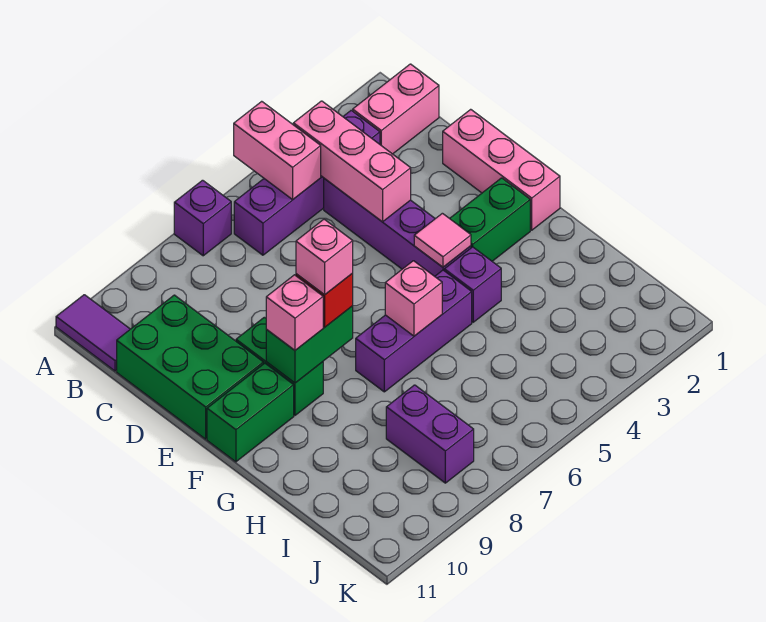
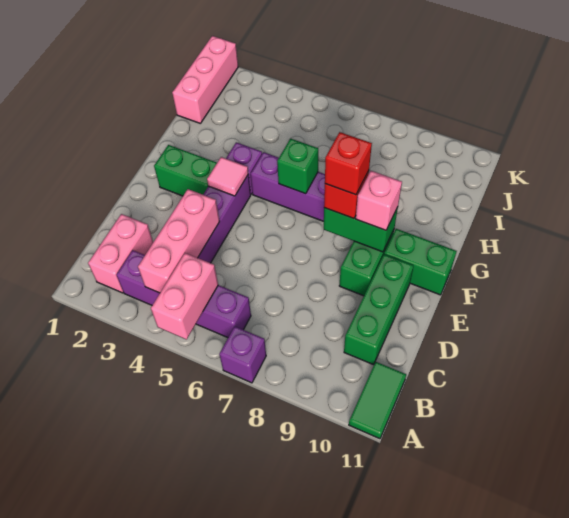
purple tile A11:B11 level 1 -> green tile A11:B11 level 1
pink brick B1:B2 level 1 -> pink brick B2:C2 level 1
green brick C10:E11 level 1 -> green brick C10:E10 level 1
pink brick D1:F1 level 1 -> pink brick I1:K1 level 1
pink brick F8 level 4 -> red brick F8 level 4
pink brick G6 level 2 -> green brick G6 level 2
purple brick I8:J8 level 1 -> none

